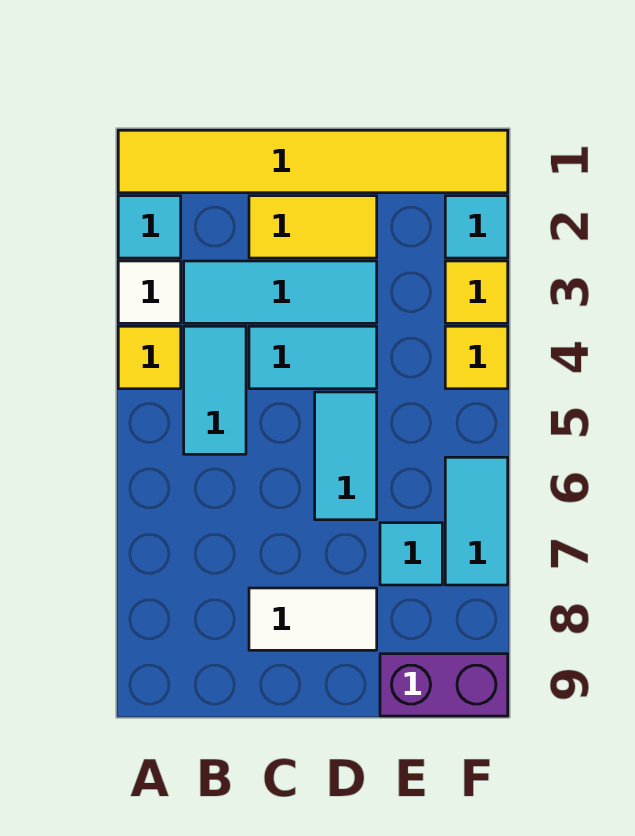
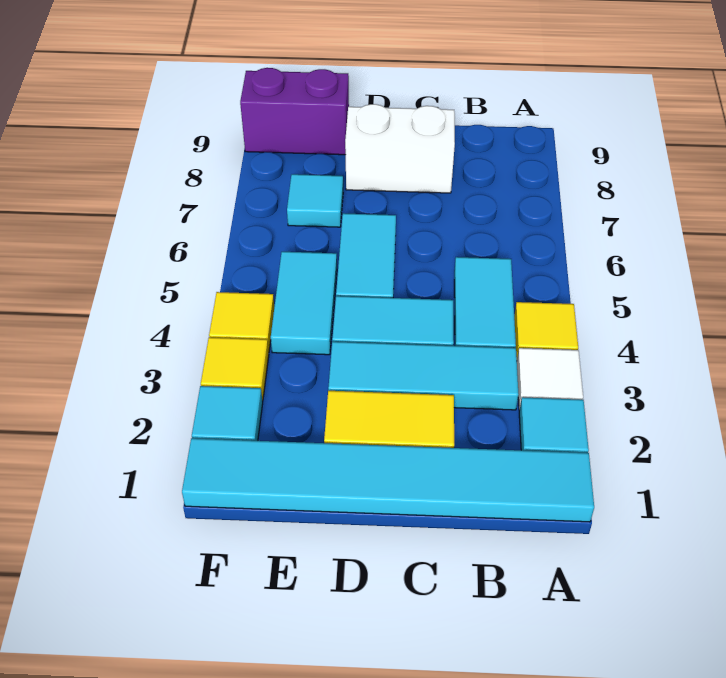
yellow tile A1:F1 level 1 -> cyan tile A1:F1 level 1
white tile C8:D8 level 1 -> white brick C8:D8 level 1
cyan tile F6:F7 level 1 -> cyan tile E4:E5 level 1

